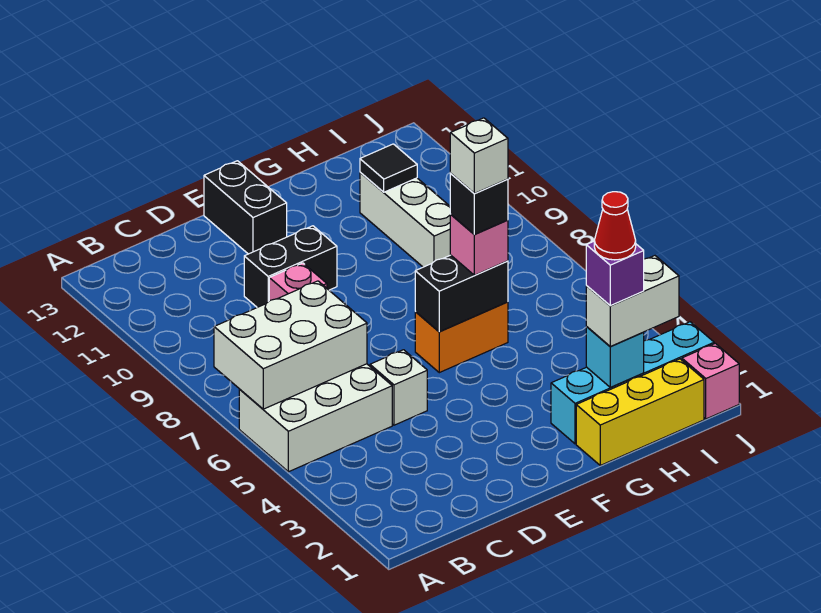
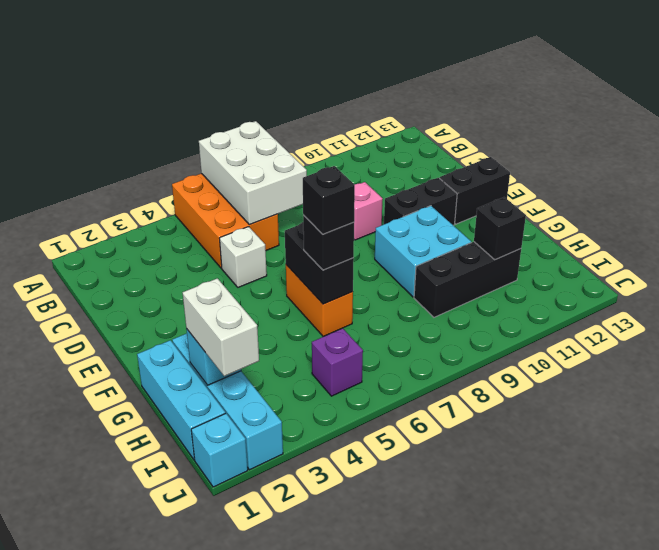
white brick A5:C6 level 1 -> orange brick A5:C6 level 1
black brick D10:E10 level 1 -> black brick E10:E11 level 1
none -> cyan brick F9:G10 level 1
yellow brick G1:I1 level 1 -> cyan brick G1:I1 level 1
pink brick G6 level 3 -> black brick G6 level 3
white brick G6 level 5 -> none
purple brick H2 level 4 -> purple brick I5 level 1
red cone H2 level 5 -> none
white brick H9:H11 level 1 -> black brick H9:H11 level 1
black tile H11 level 2 -> black brick H11 level 2
pink brick J1 level 1 -> cyan brick J1 level 1

